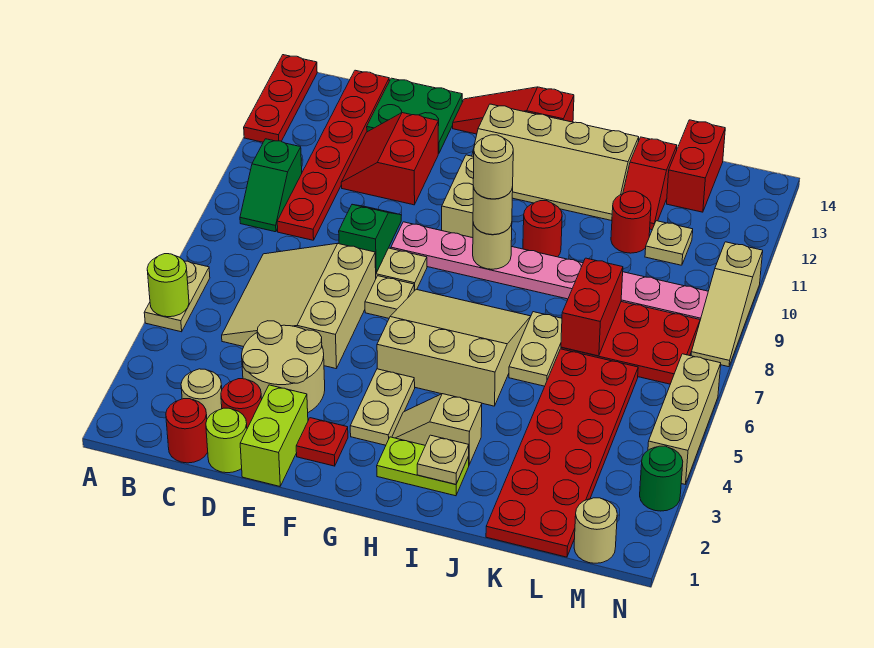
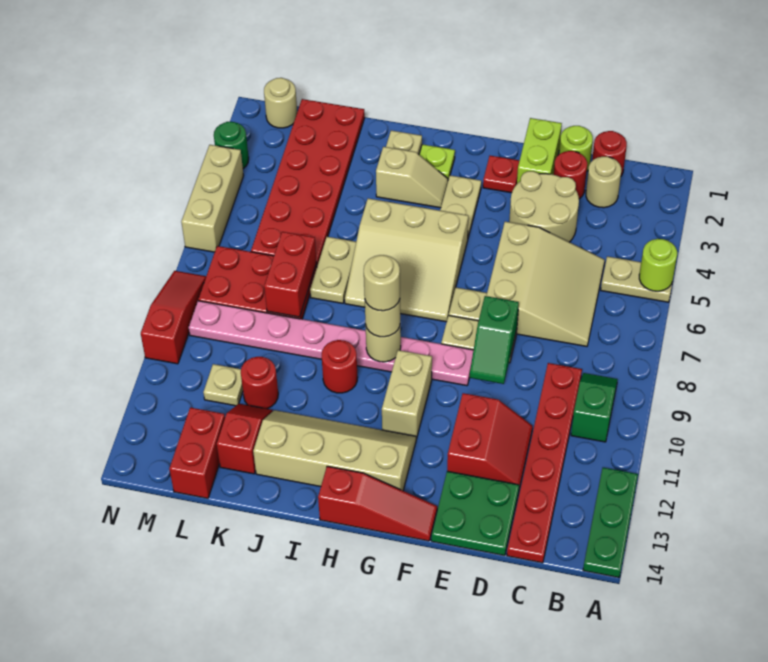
tan plate A5:A6 level 1 -> tan plate A5:B5 level 1
red plate A12:A14 level 1 -> green plate A12:A14 level 1
tan slope N8:N10 level 1 top 10 -> red slope N8:N10 level 1 top 10

